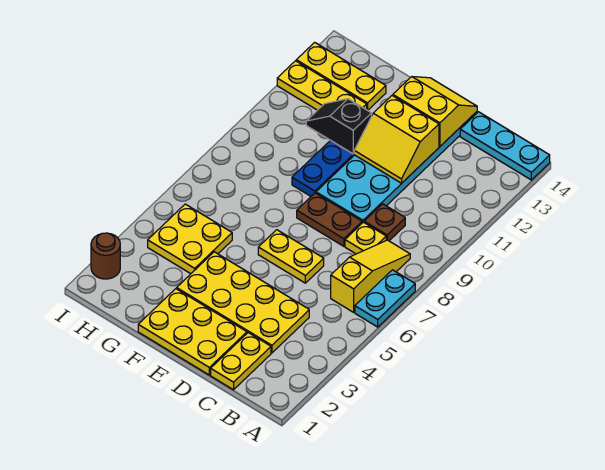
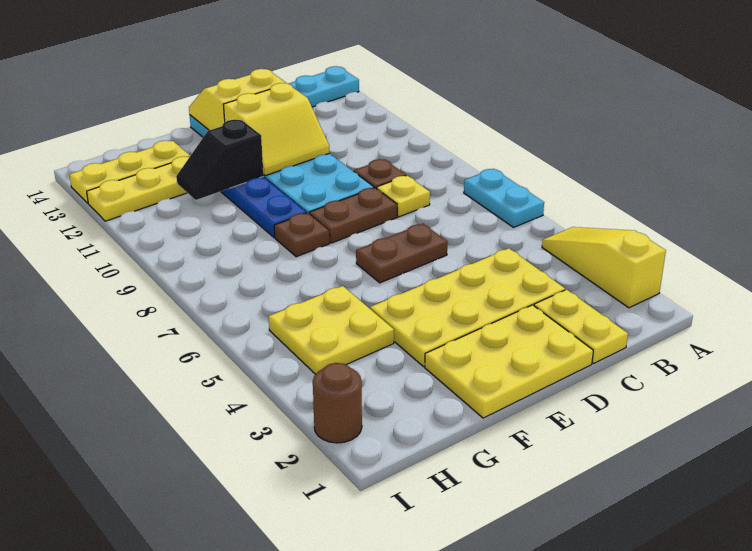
yellow slope B6:B8 level 1 top 6 -> yellow slope A2:A4 level 1 top 2
yellow plate D6:E6 level 1 -> brown plate D6:E6 level 1
none -> brown plate F8 level 1

